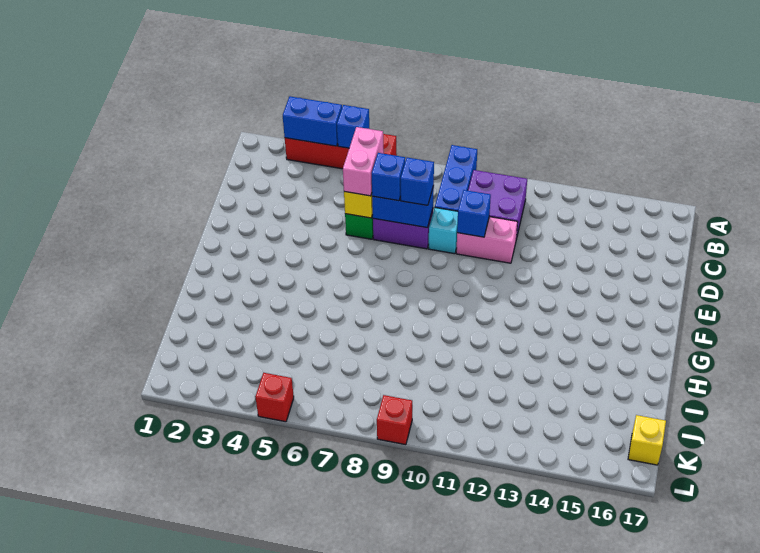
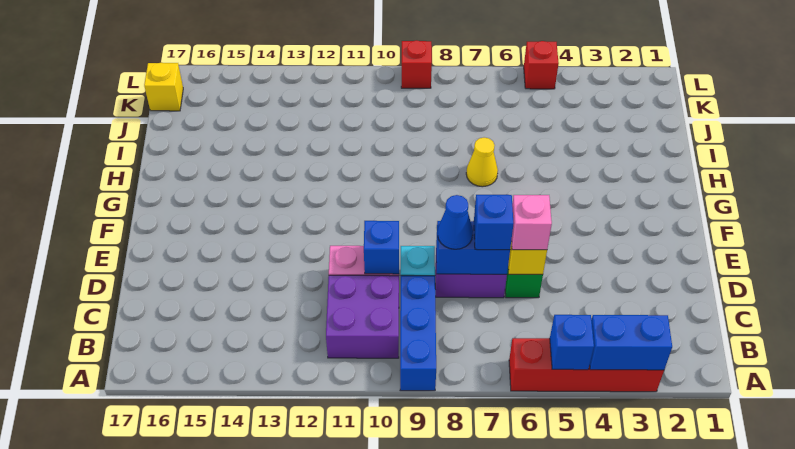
pink brick C6:D6 level 3 -> pink brick D6 level 3
blue brick D8 level 3 -> blue cone D8 level 3
none -> yellow cone H7 level 1

